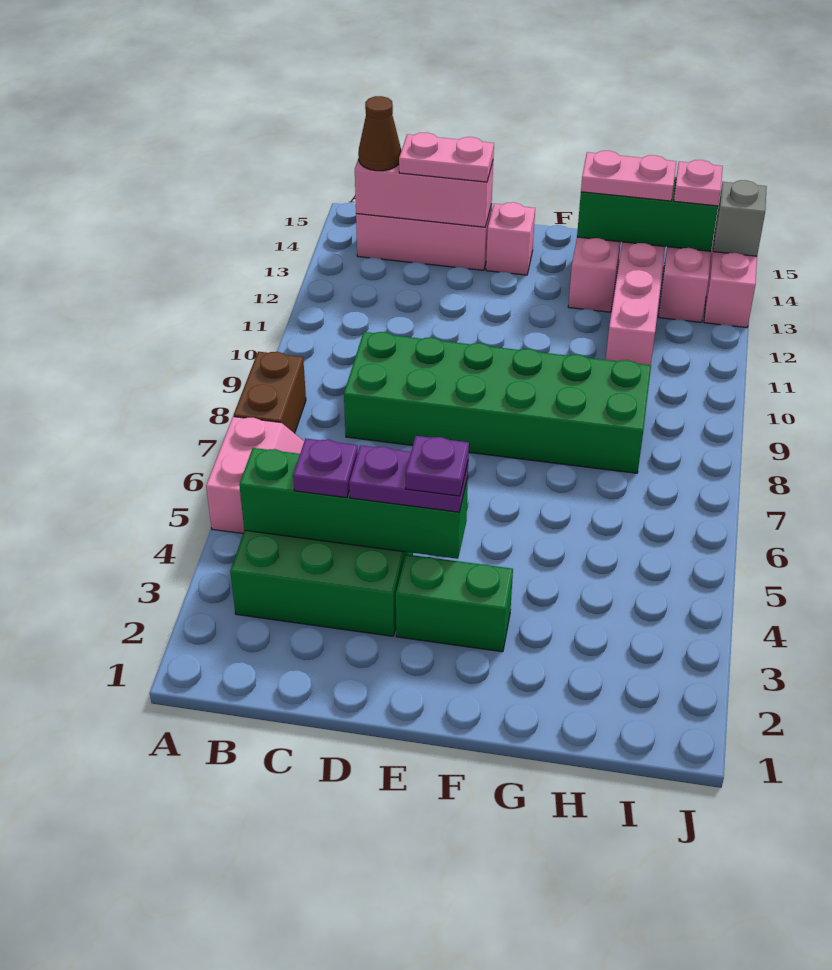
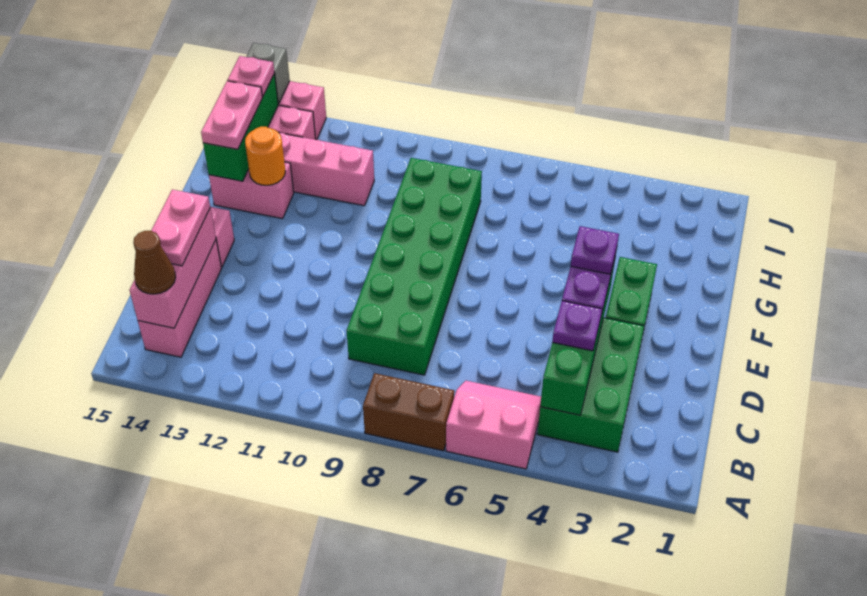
none -> orange round brick G13 level 2

